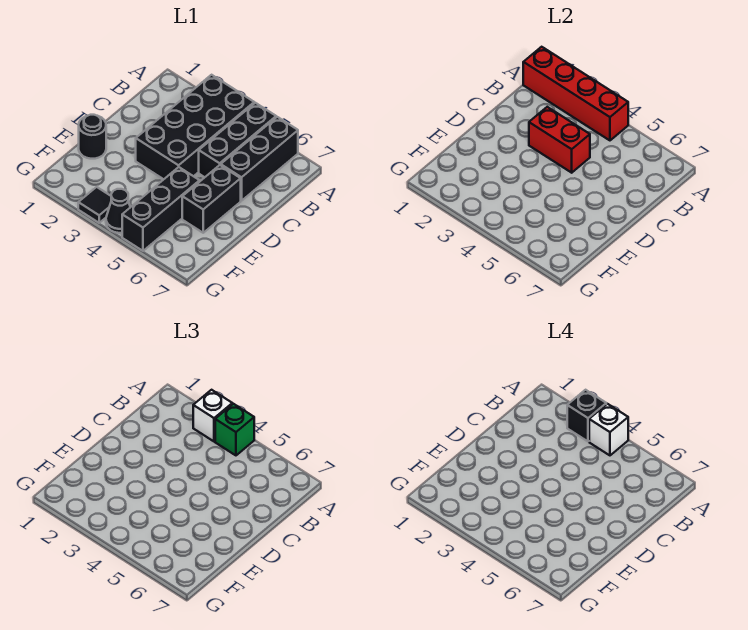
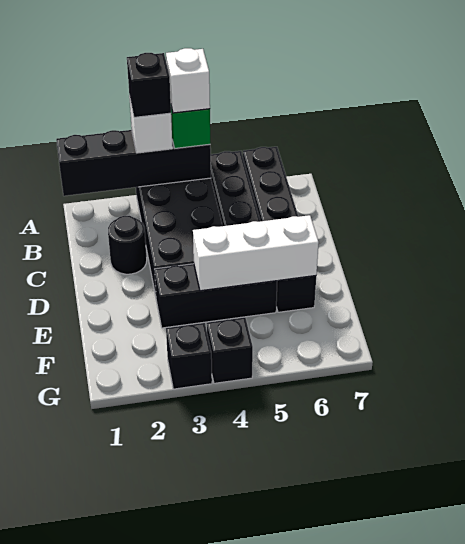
red brick A1:A4 level 2 -> black brick A1:A4 level 2
red brick C3:C4 level 2 -> none
black round brick E1 level 1 -> black round brick C2 level 1
none -> white brick E4:E6 level 2
black brick E5:G5 level 1 -> black brick E3:E5 level 1
black tile G3 level 1 -> black brick G3 level 1
black cone G4 level 1 -> black brick G4 level 1

